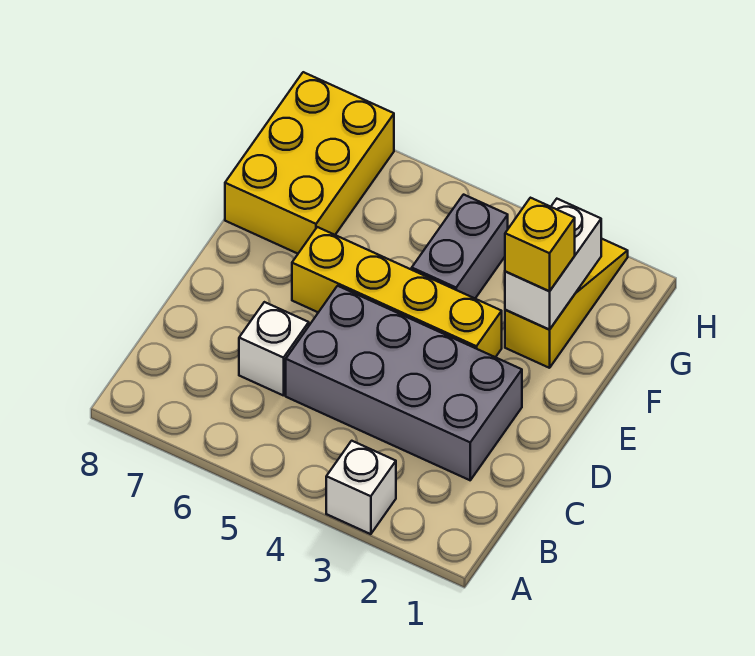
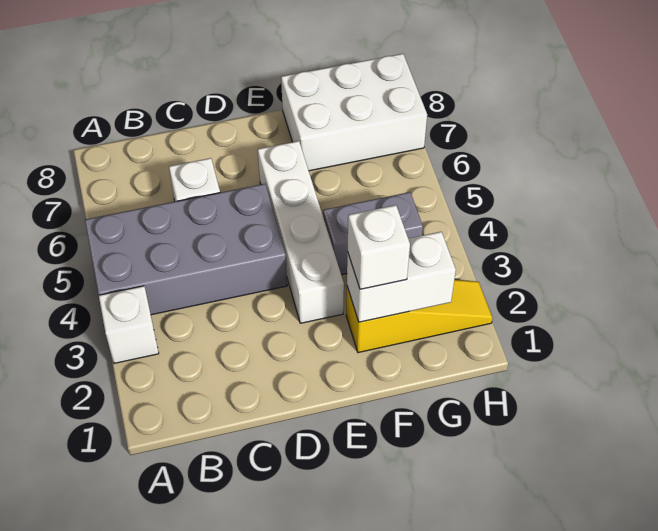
grey brick C2:D5 level 1 -> grey brick A4:D5 level 1
yellow brick E3:E6 level 1 -> white brick E3:E6 level 1
yellow brick F2 level 3 -> white brick F2 level 3
yellow brick F7:H8 level 1 -> white brick F7:H8 level 1

